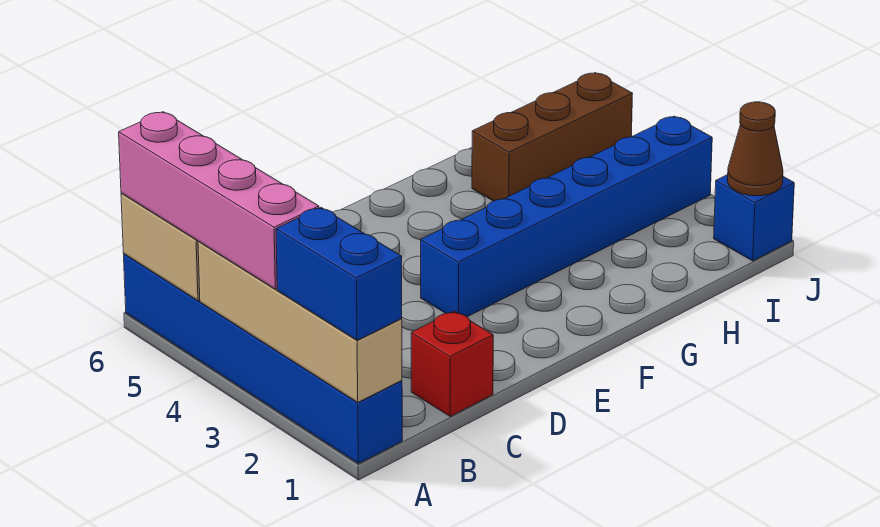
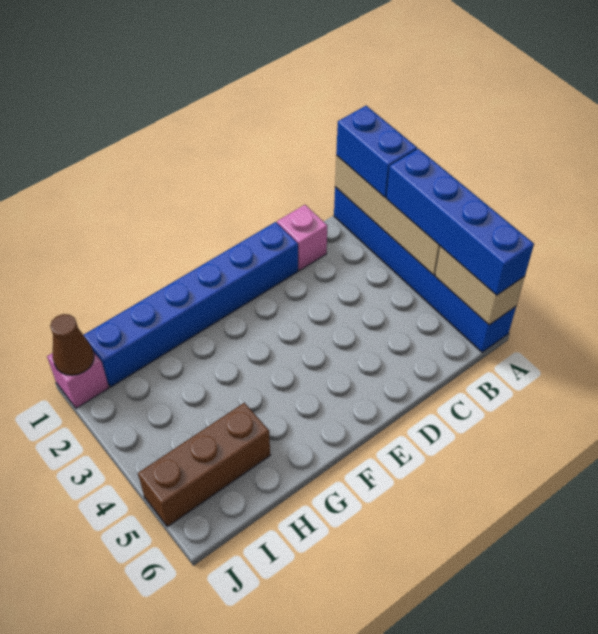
pink brick A3:A6 level 3 -> blue brick A3:A6 level 3
red brick C1 level 1 -> pink brick C1 level 1
blue brick E3:J3 level 1 -> blue brick D1:I1 level 1
blue brick J1 level 1 -> pink brick J1 level 1

